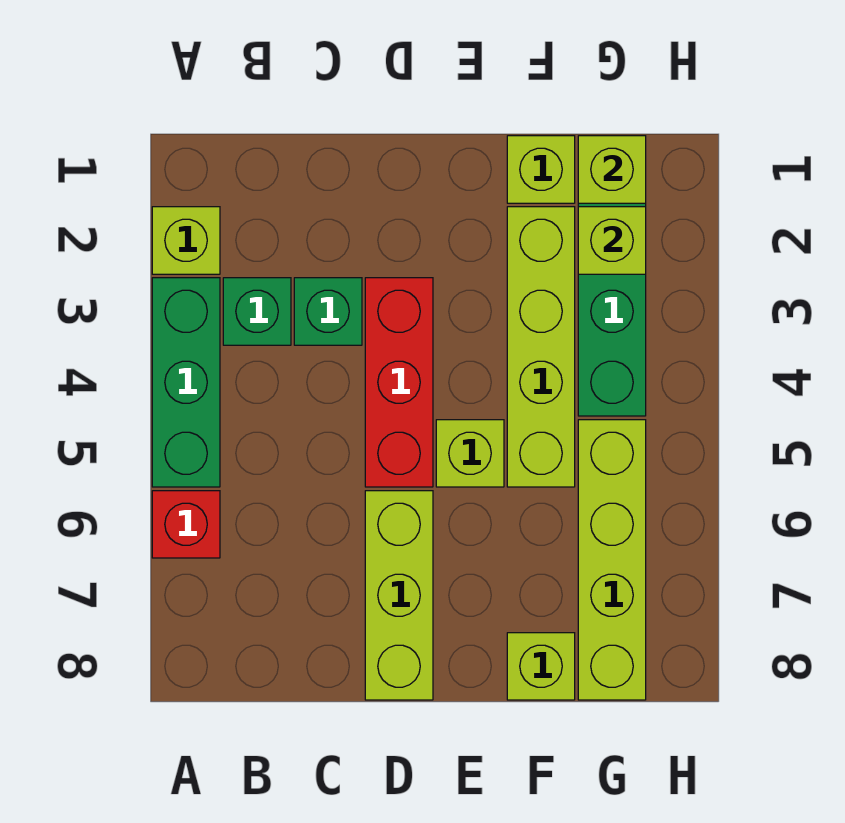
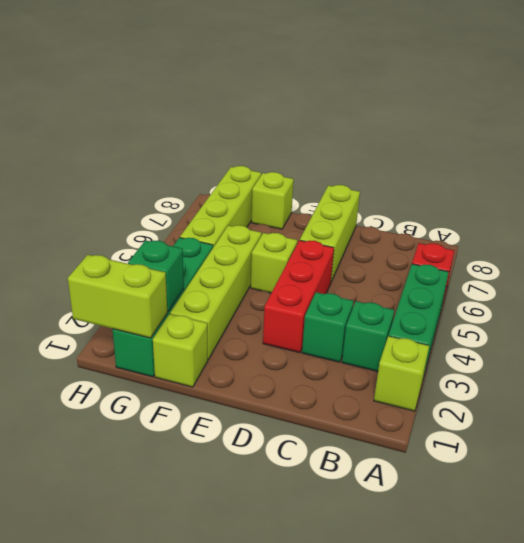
lime brick G1 level 2 -> lime brick G1:H1 level 2
lime brick G2 level 2 -> green brick G2 level 2

